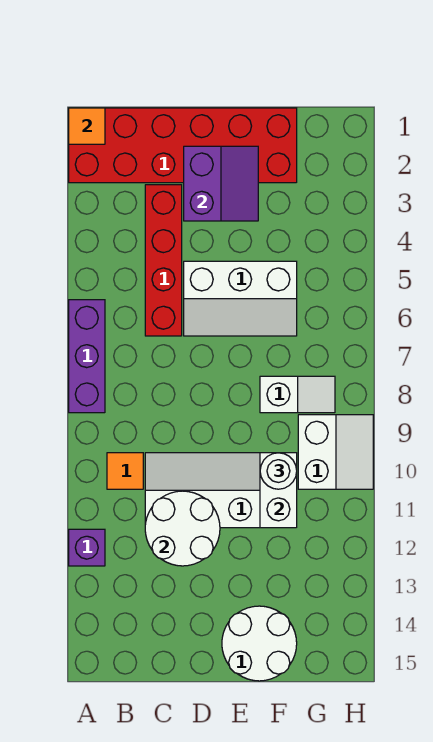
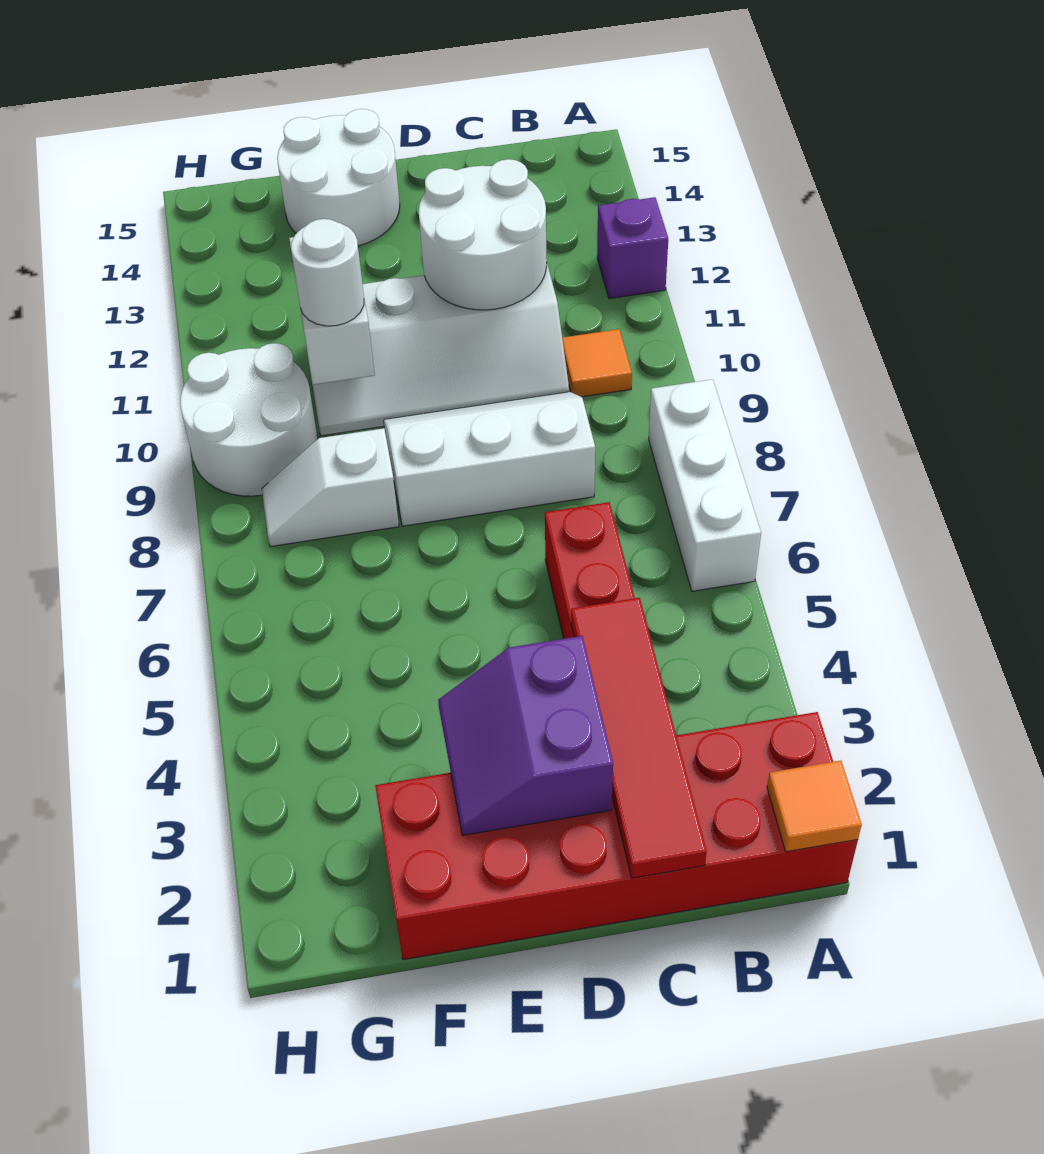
purple brick A6:A8 level 1 -> white brick A6:A8 level 1
none -> red tile C1:C4 level 2
white slope D5:F6 level 1 top 5 -> white slope C8:E9 level 1 top 8
white slope G9:H10 level 1 top G -> white round brick G9:H10 level 1

